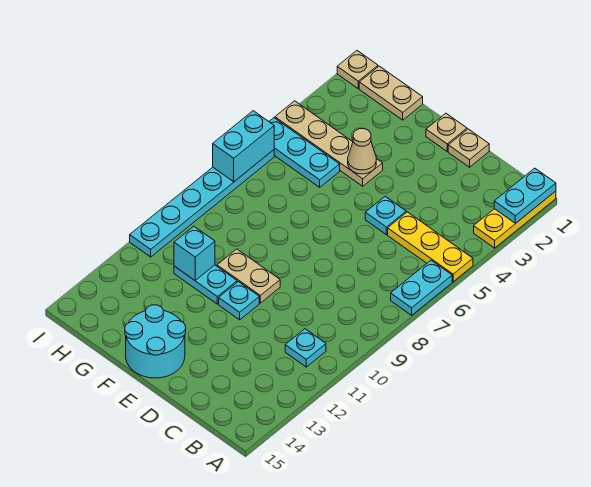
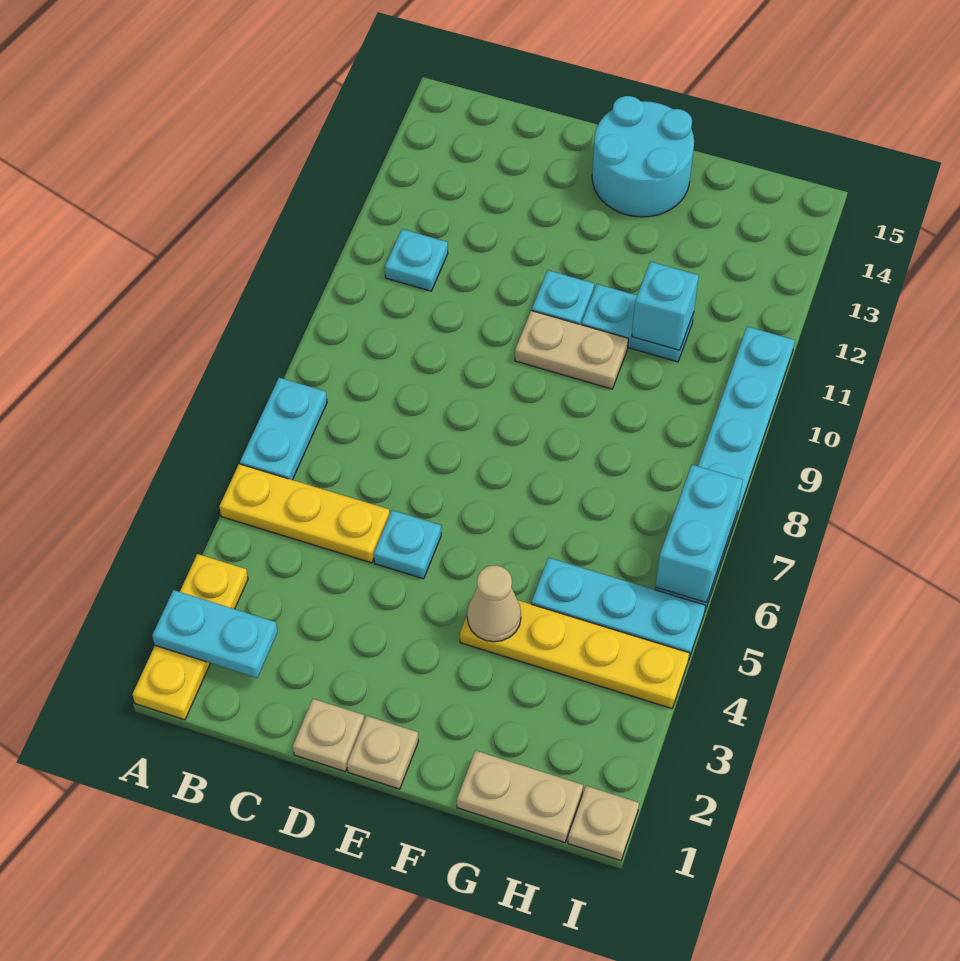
cyan plate A1:A2 level 2 -> cyan plate A2:B2 level 2
tan plate F4:I4 level 1 -> yellow plate F4:I4 level 1

